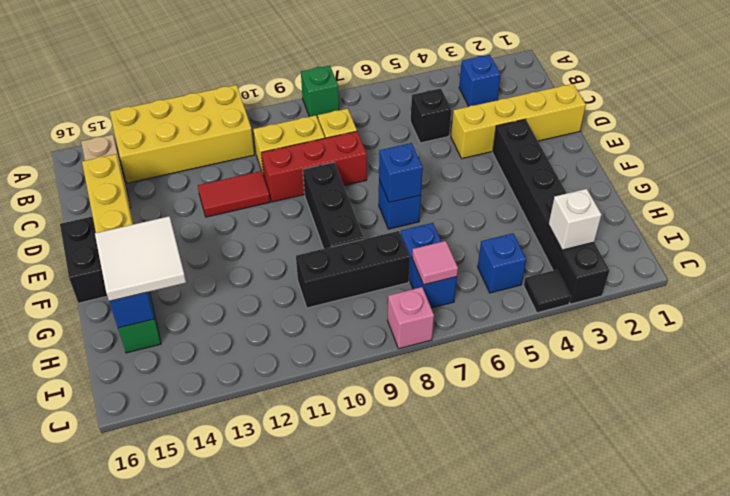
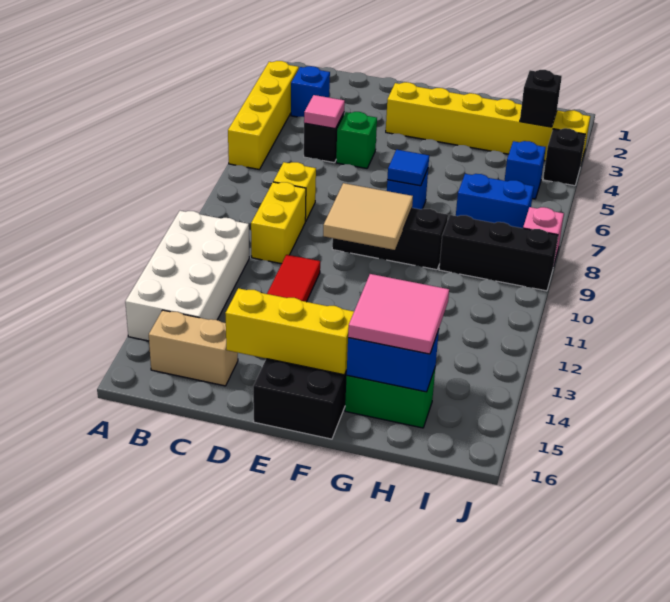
green brick A8 level 1 -> green brick D5 level 1
yellow brick A11:B14 level 1 -> white brick A11:B14 level 1
yellow brick D1:D4 level 1 -> yellow brick A3:A6 level 1
red brick D8:D10 level 1 -> none
black brick E3:J3 level 1 -> yellow brick E3:J3 level 1
none -> tan tile E9:F10 level 2
blue brick F7 level 2 -> blue tile F7 level 2
white tile G14:H15 level 3 -> pink tile G14:H15 level 3
black brick H8:H10 level 1 -> black brick H9:J9 level 1
white brick I3 level 2 -> black brick I3 level 2
pink tile I7 level 2 -> pink tile C5 level 2
black tile J4 level 1 -> black brick J4 level 1

